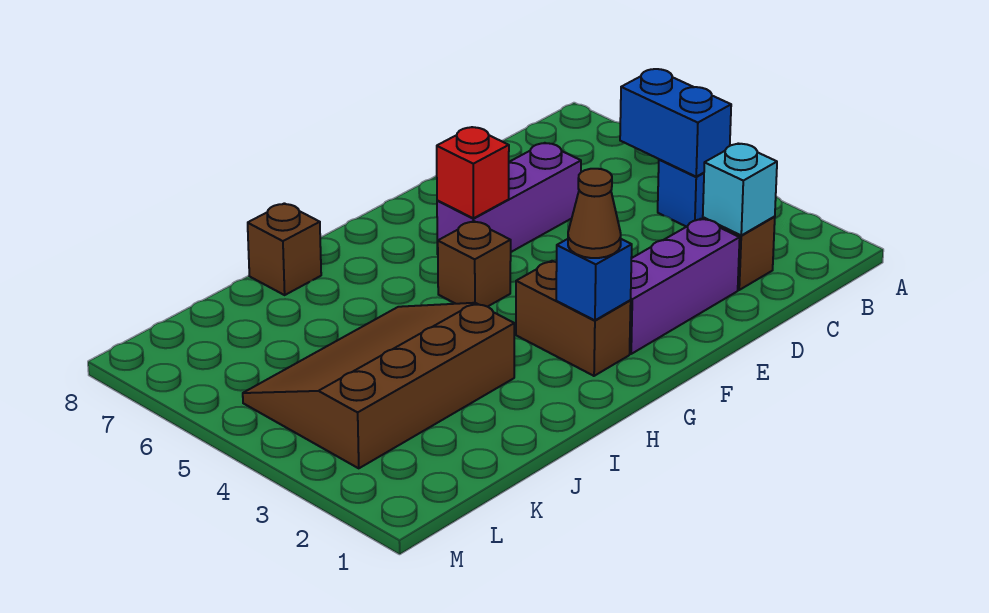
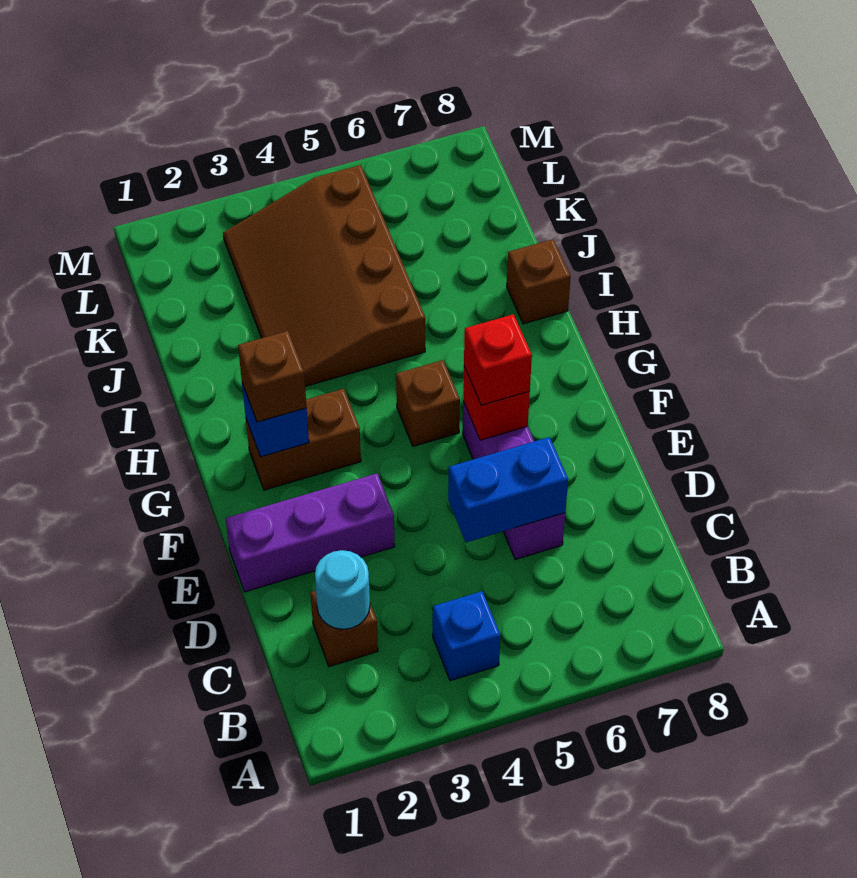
blue brick B4:B5 level 2 -> blue brick D5:D6 level 2
cyan brick C2 level 2 -> cyan round brick C2 level 2
purple brick D2:F2 level 1 -> purple brick E1:E3 level 1
none -> red brick F6 level 3
brown cone G2 level 3 -> brown brick G2 level 3
brown slope I3:L5 level 1 top 3 -> brown slope I3:L5 level 1 top 5

